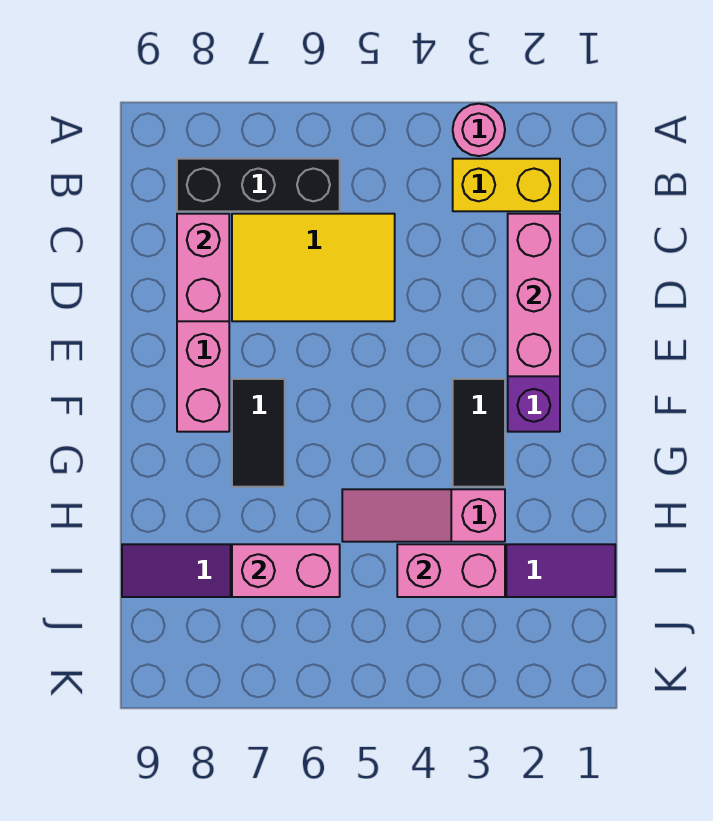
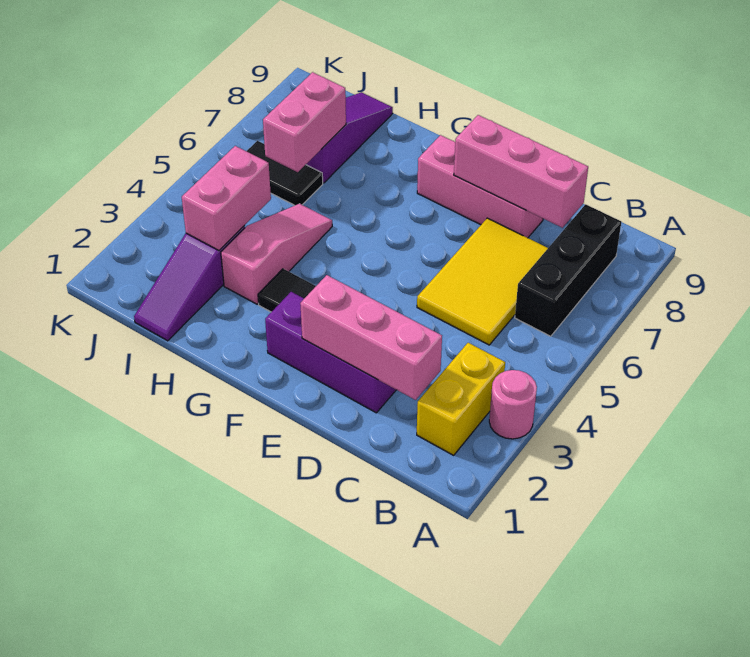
pink brick C8:D8 level 2 -> pink brick C8:E8 level 2
black tile F7:G7 level 1 -> black tile I6:J6 level 1

